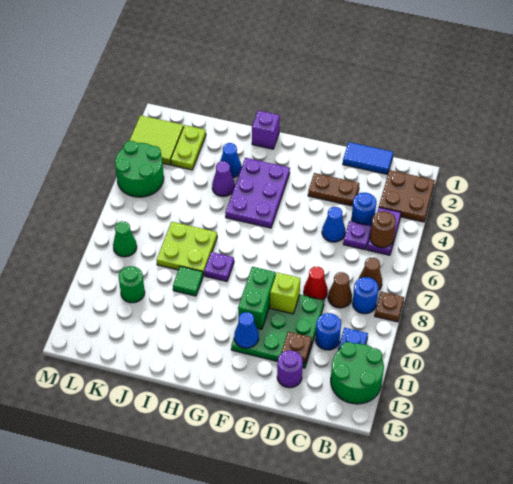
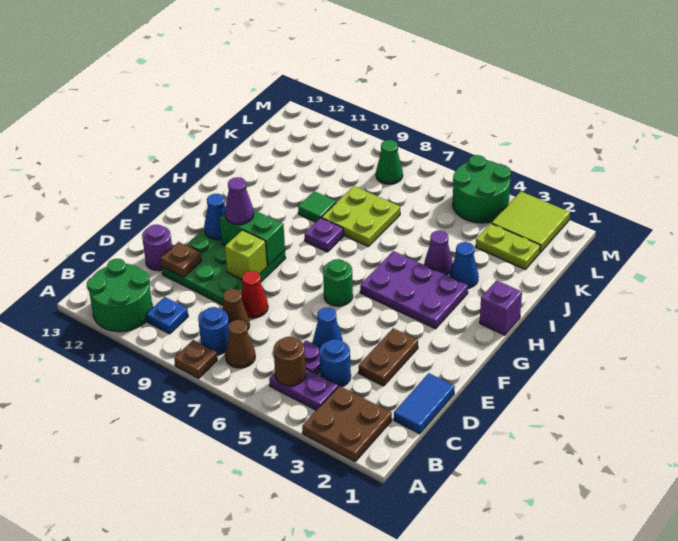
blue round brick C10 level 1 -> none
none -> purple cone F10 level 3
green round brick K10 level 1 -> green round brick F6 level 1

